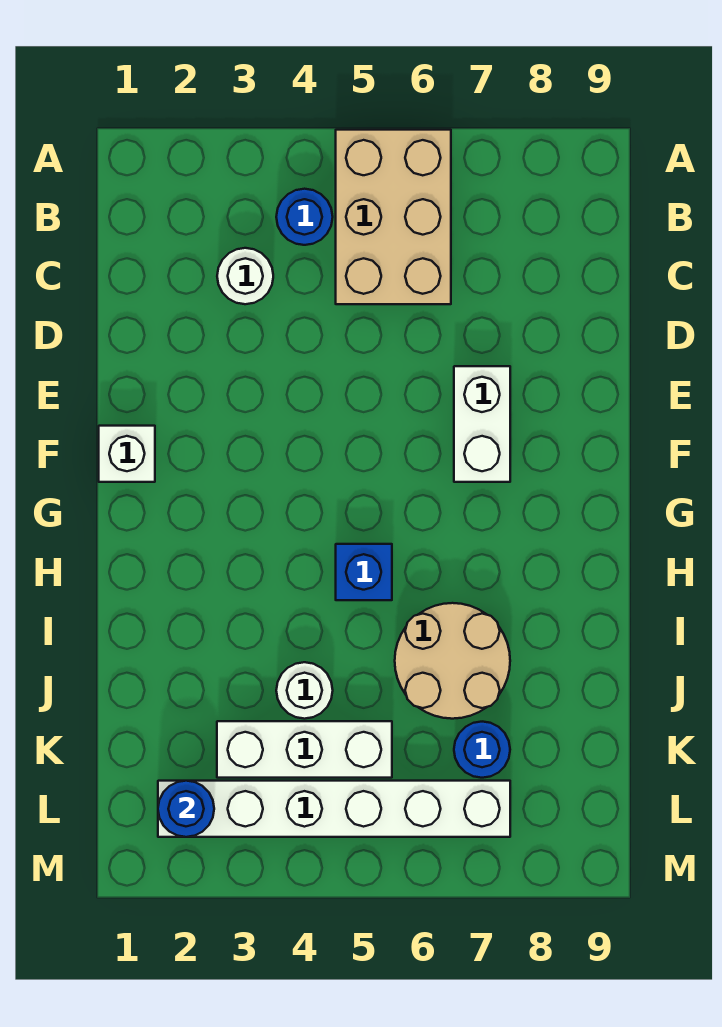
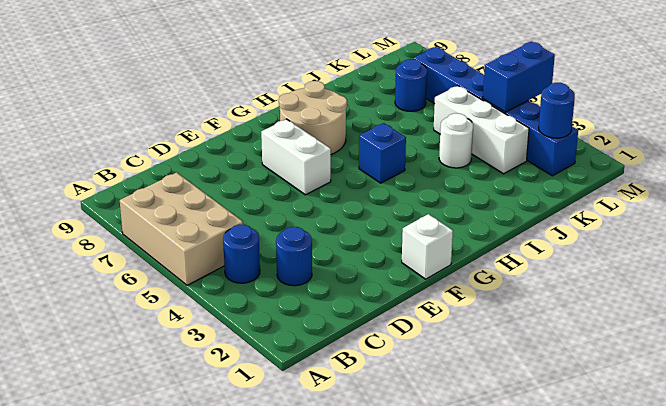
tan brick A5:C6 level 1 -> tan brick A5:B7 level 1
white round brick C3 level 1 -> blue round brick C3 level 1
white brick E7:F7 level 1 -> white brick F6:F7 level 1
tan round brick I6:J7 level 1 -> tan round brick G7:H8 level 1
white brick L2:L7 level 1 -> blue brick L2:L7 level 1
none -> blue brick L4:M4 level 2

